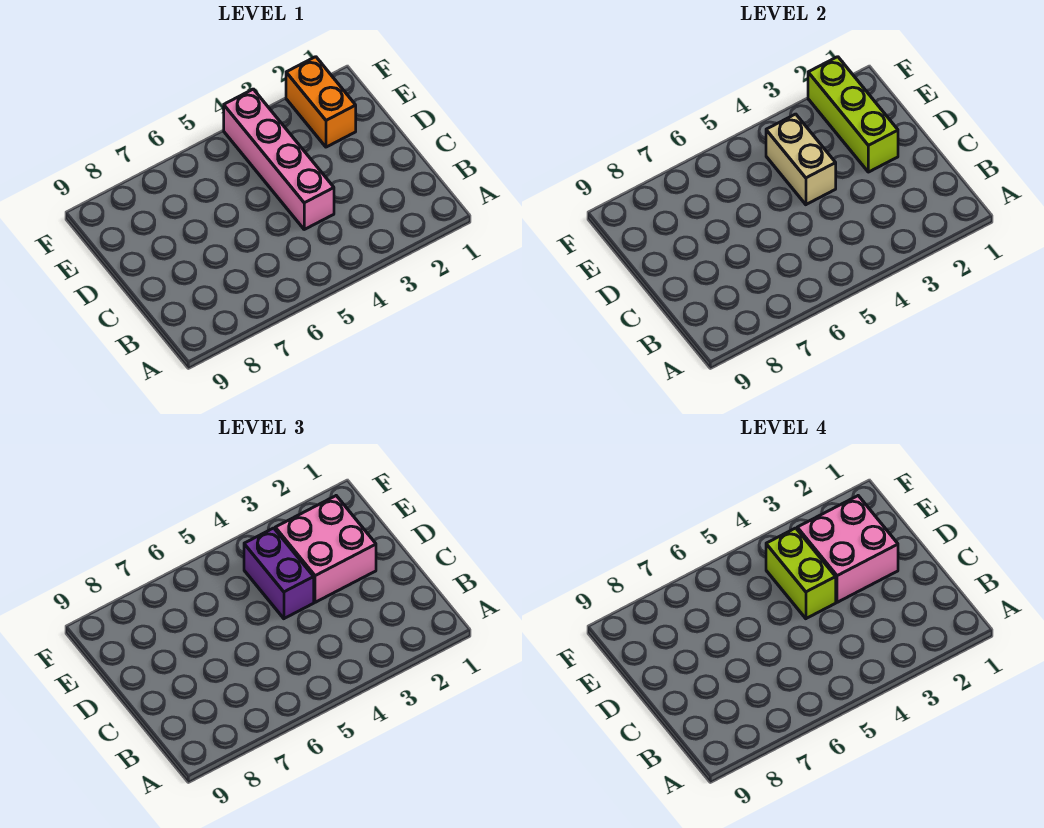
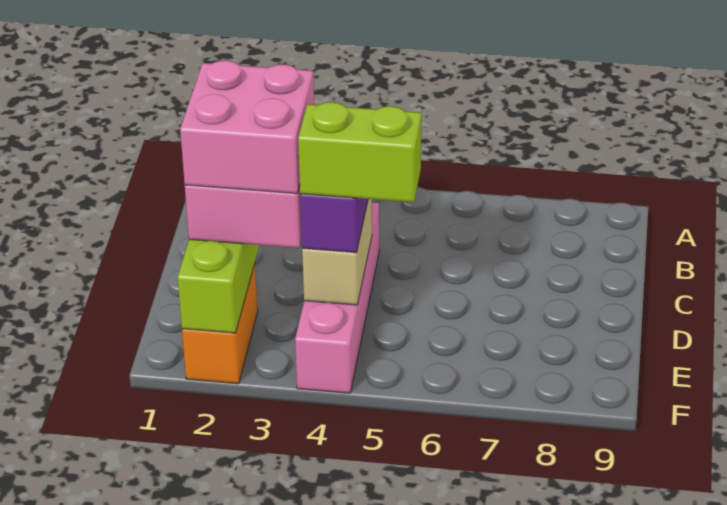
lime brick D4:E4 level 4 -> lime brick E4:E5 level 4

